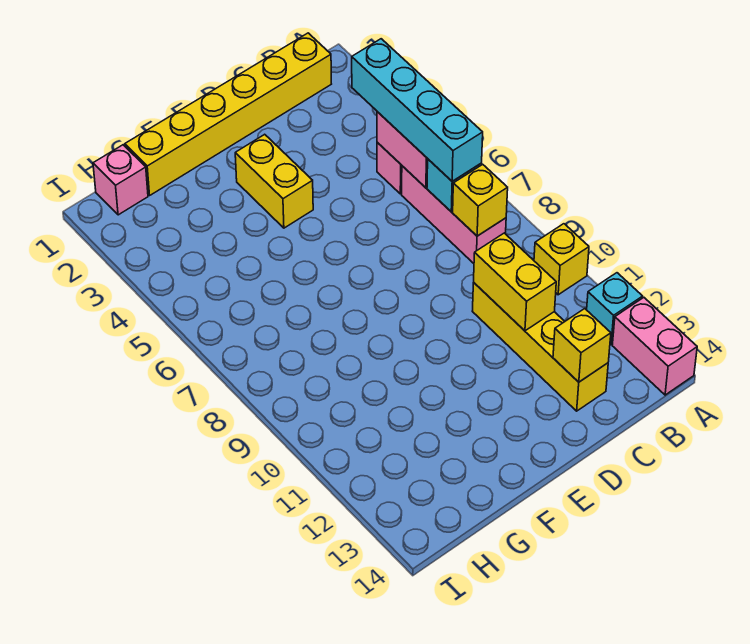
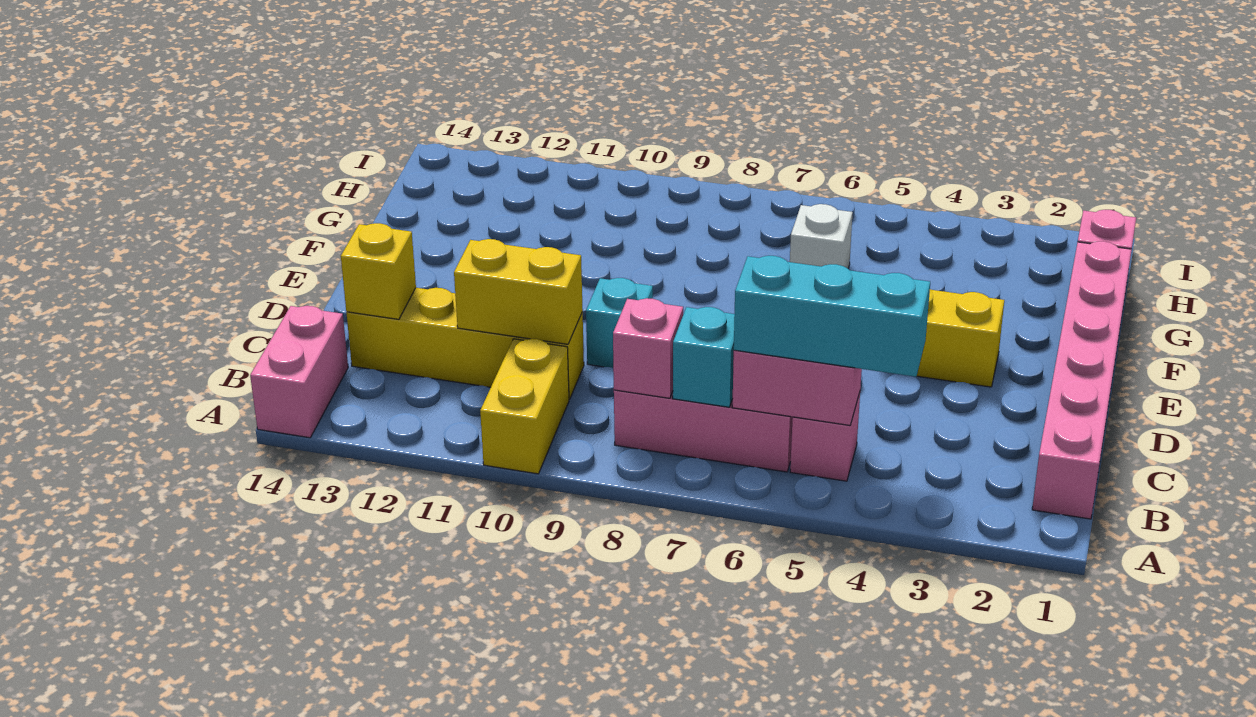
yellow brick A10 level 1 -> yellow brick A10:B10 level 1
cyan brick A12 level 1 -> cyan brick D9 level 1
pink brick A13:A14 level 1 -> pink brick A14:B14 level 1
yellow brick B1:G1 level 1 -> pink brick B1:G1 level 1
cyan brick B4:B7 level 3 -> cyan brick B4:B6 level 3
yellow brick B8 level 2 -> pink brick B8 level 2
none -> white brick G6 level 1

